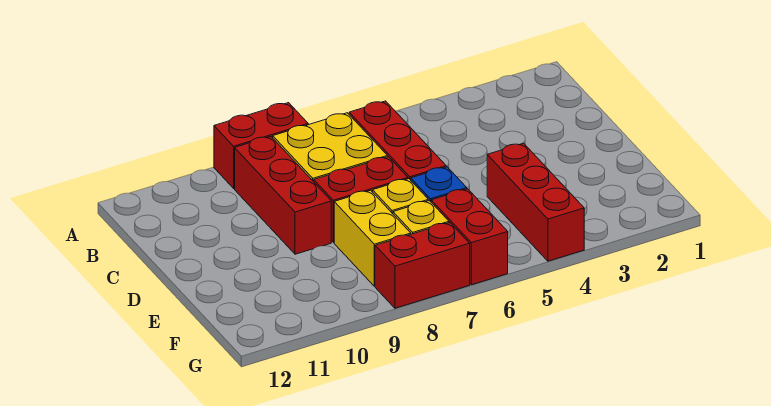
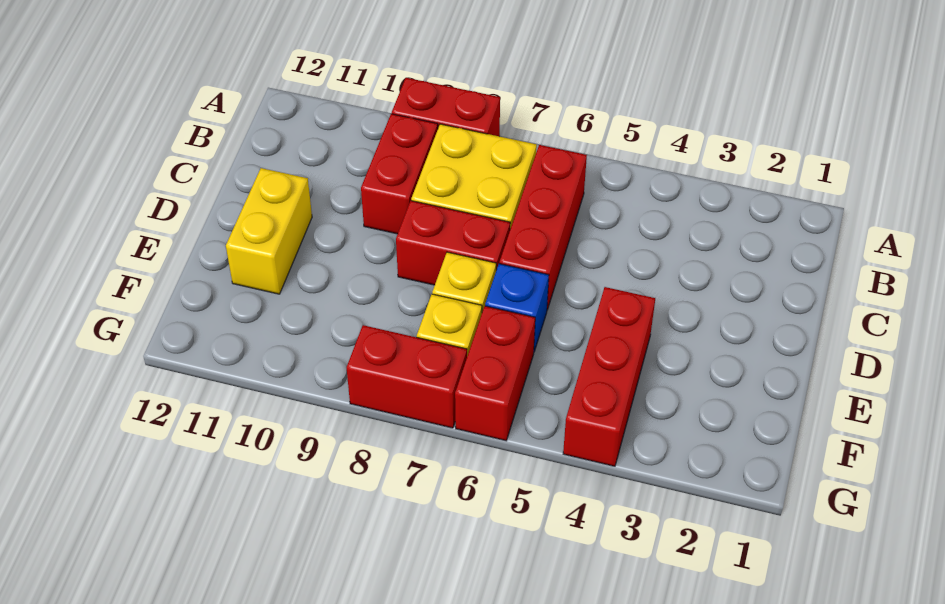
red brick B9:D9 level 1 -> red brick B9:C9 level 1
yellow brick E8:F8 level 1 -> yellow brick D11:E11 level 1

